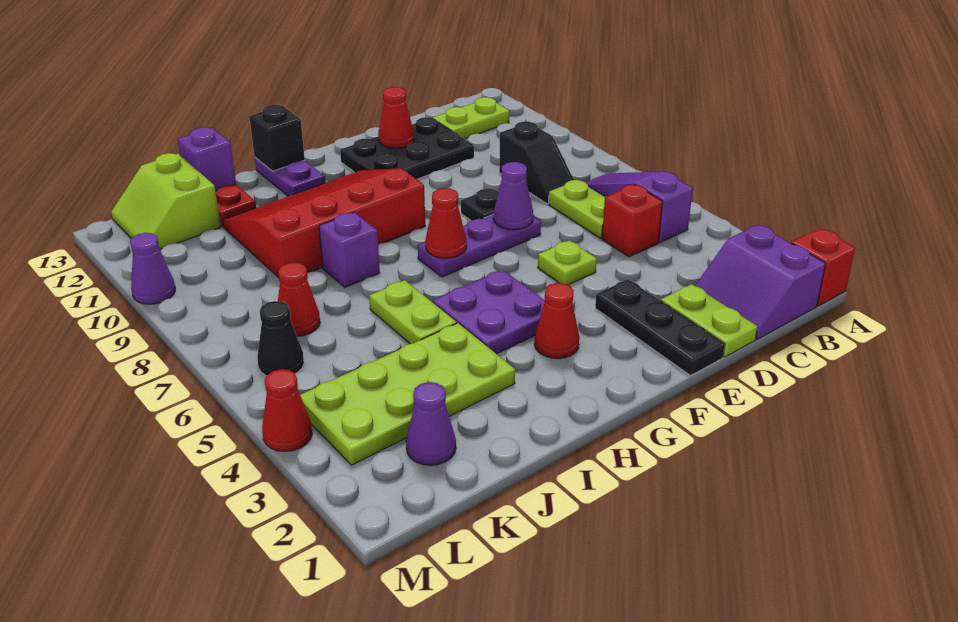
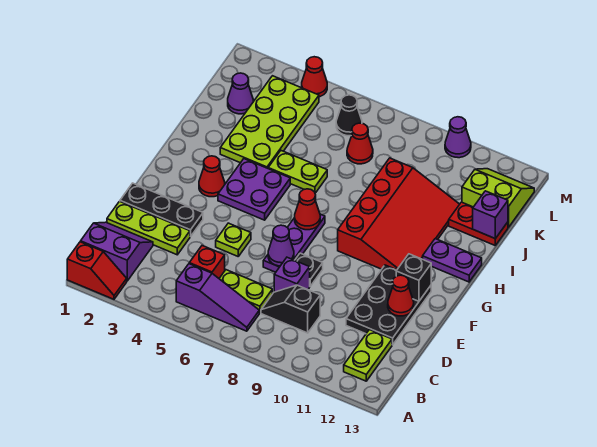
lime plate D1:D2 level 1 -> lime plate D1:D3 level 1
black brick H13 level 2 -> black brick F12 level 2
purple brick I8 level 1 -> purple brick D8 level 1

